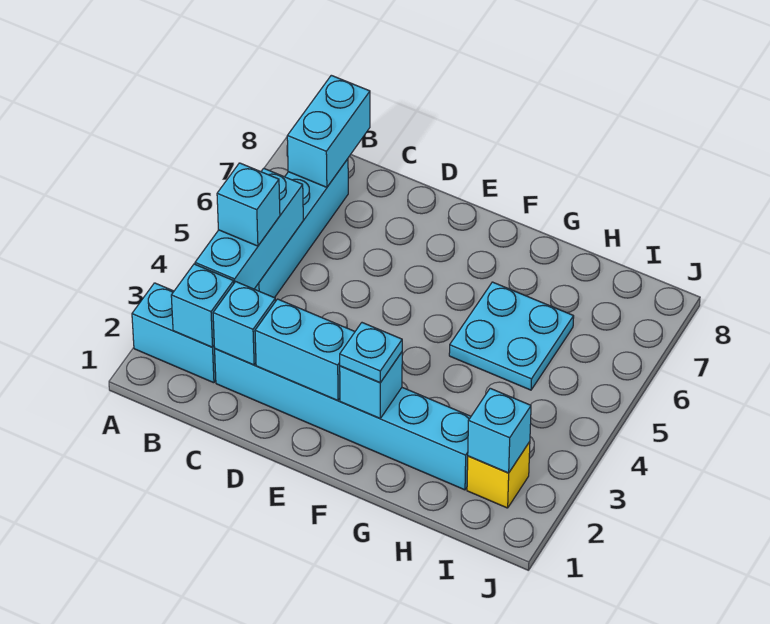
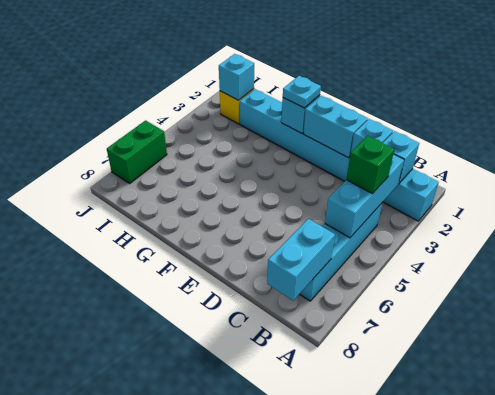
cyan brick B4 level 3 -> green brick B4 level 3
cyan plate G5:H6 level 1 -> none
none -> green brick J6:J7 level 1

